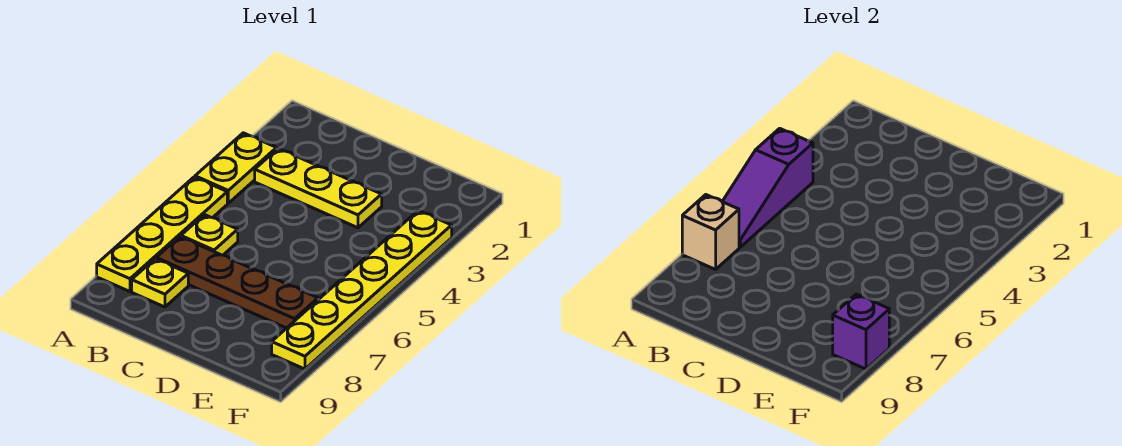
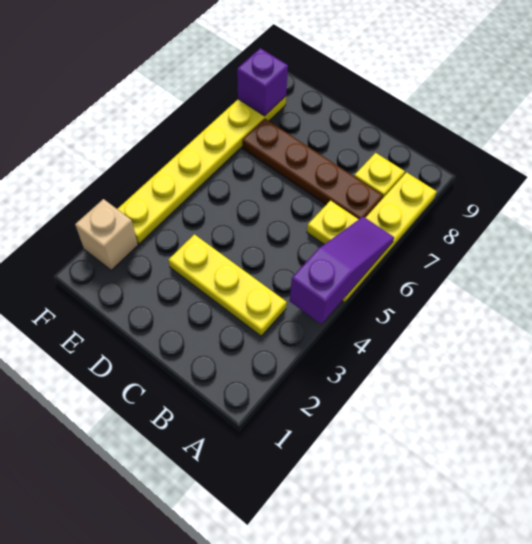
yellow plate A3:A4 level 1 -> none
tan brick A7 level 2 -> tan brick F2 level 1

